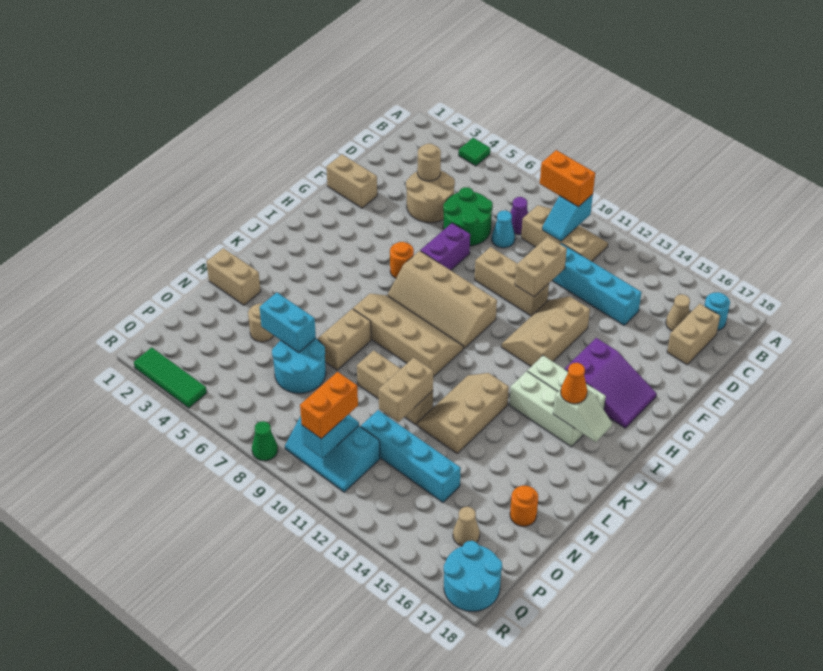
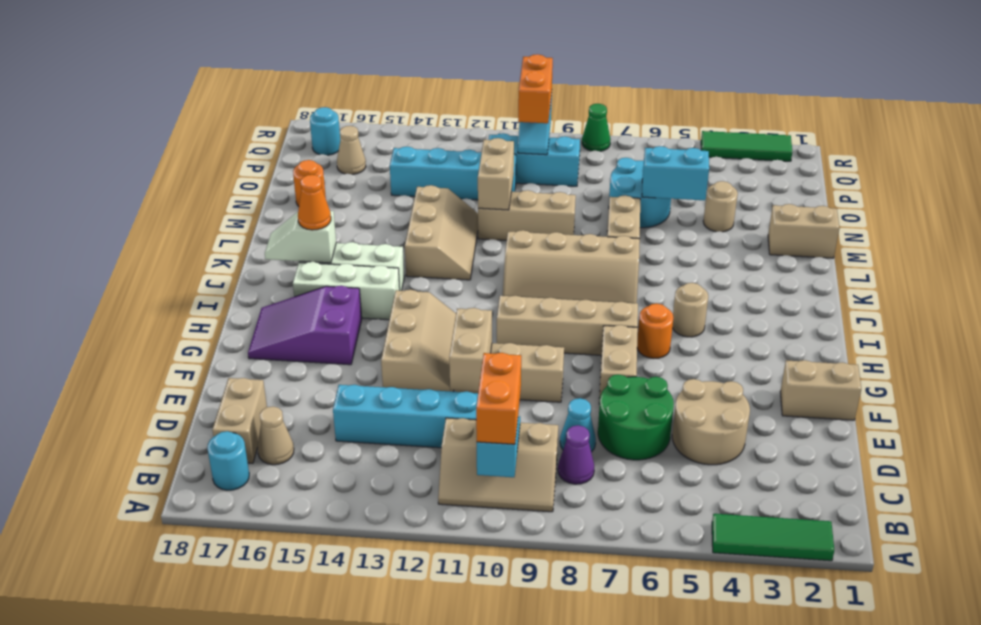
green tile A4 level 1 -> green tile A2:A4 level 1
orange brick B9:B10 level 3 -> orange brick B10:C10 level 3
tan round brick D4 level 2 -> tan round brick I5 level 1
purple brick F7:G7 level 1 -> tan brick F7:G7 level 1
cyan round brick Q17:R18 level 1 -> cyan round brick Q17 level 1

